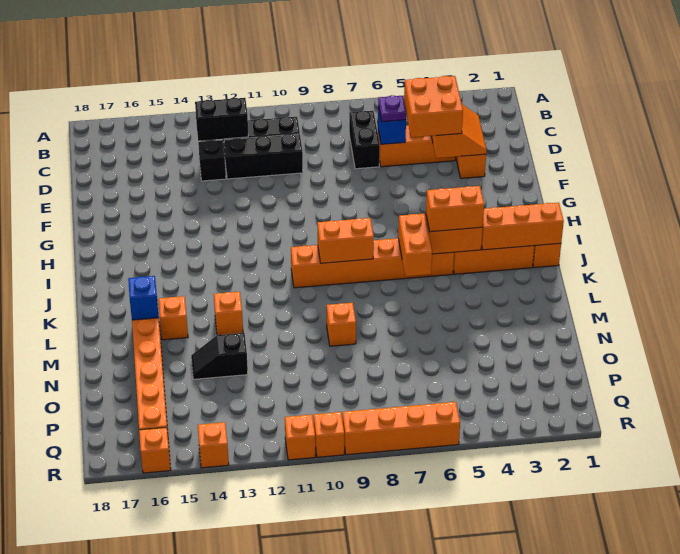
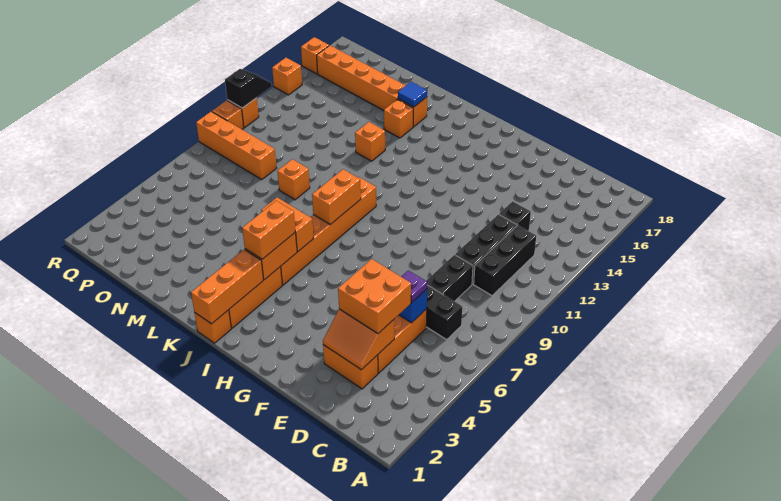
black brick C12:C13 level 2 -> black brick D8:D9 level 1
blue brick L16 level 2 -> blue tile L16 level 2
black slope N13:N14 level 1 top 13 -> black slope R11:R12 level 2 top 11
orange brick R6:R9 level 1 -> orange brick O9:R9 level 1

